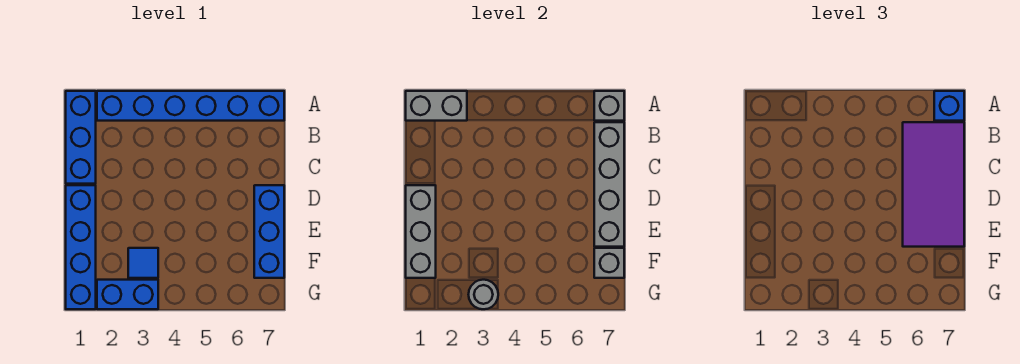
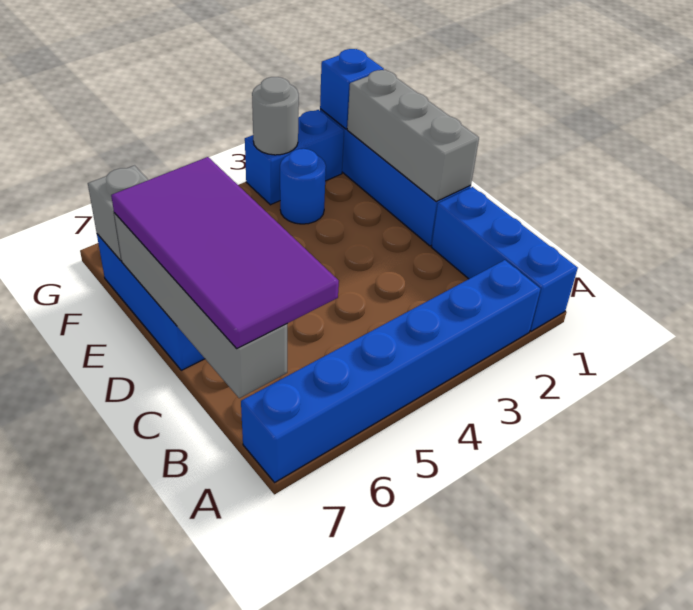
grey brick A1:A2 level 2 -> none
grey brick A7 level 2 -> none
blue brick A7 level 3 -> blue brick G1 level 2
blue tile F3 level 1 -> blue round brick F3 level 1

